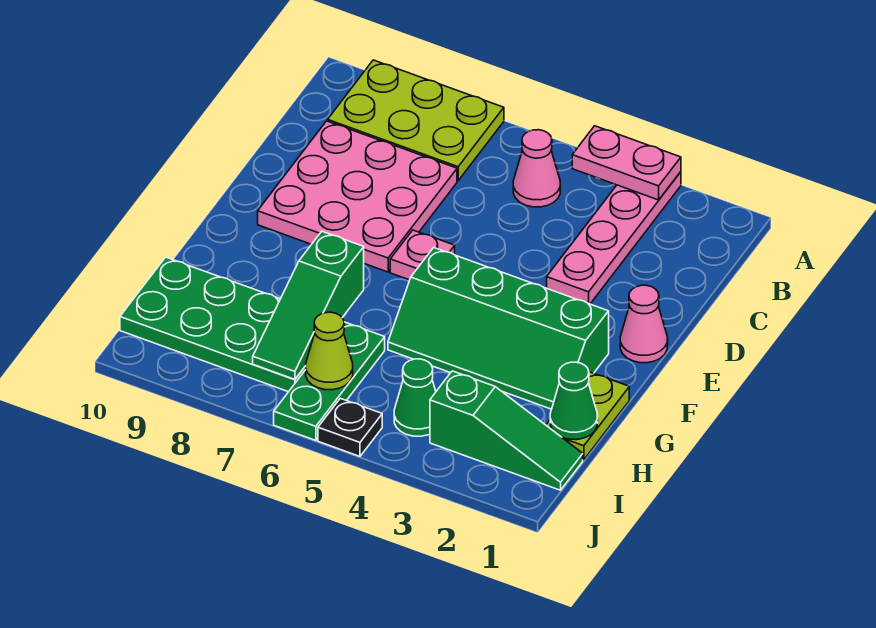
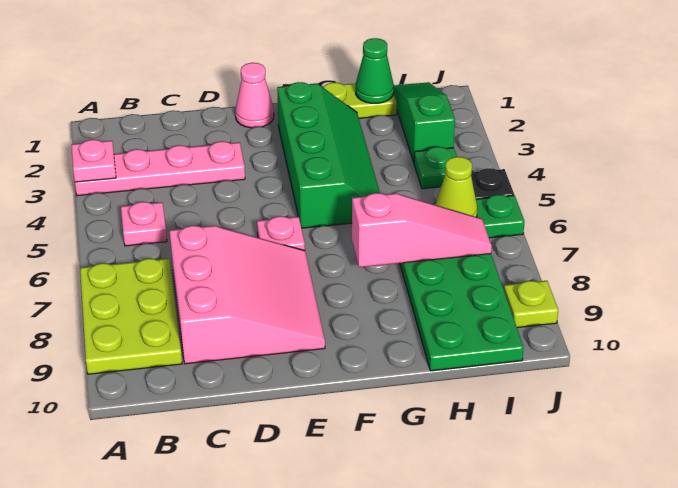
pink plate A3:A4 level 2 -> pink plate A3 level 2
pink cone B5 level 1 -> pink plate B5 level 1
pink plate C7:E9 level 1 -> pink slope C7:E9 level 1 top C
green slope G7:I7 level 2 top G -> pink slope G7:I7 level 2 top G
green cone I4 level 1 -> green plate I4 level 1
none -> lime plate J9 level 1

